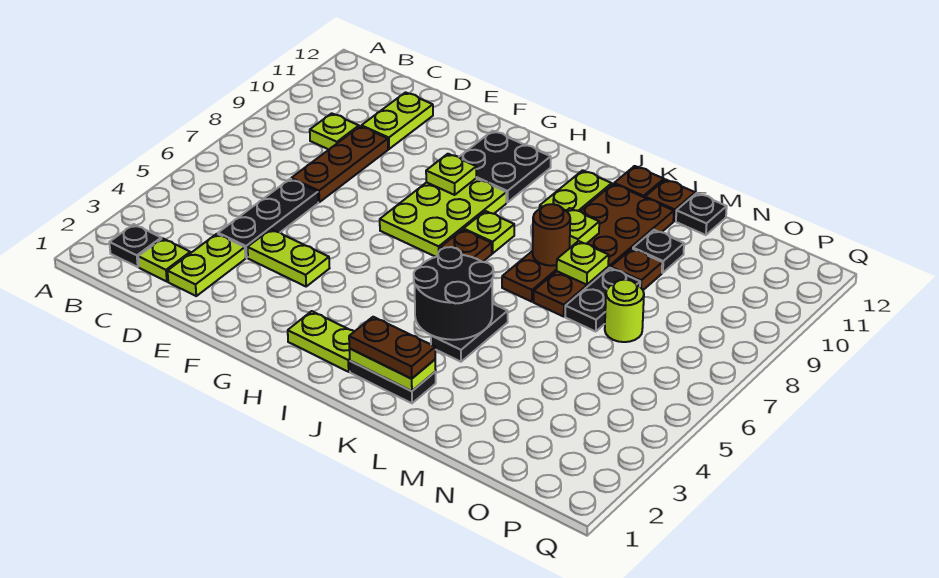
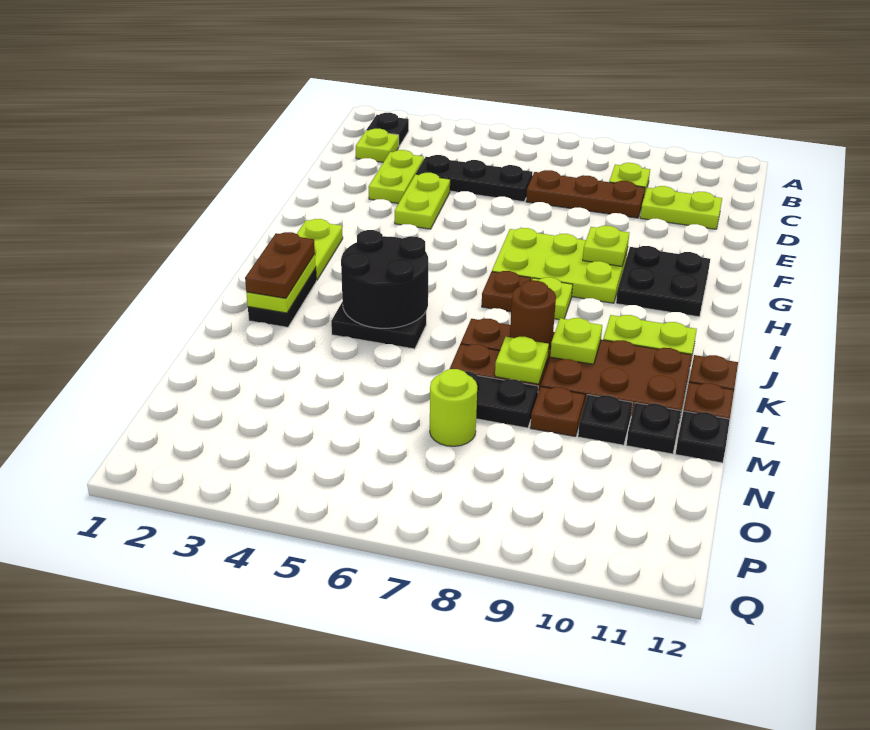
lime plate D2:D3 level 1 -> lime plate D3:E3 level 1
none -> black plate M11 level 1

